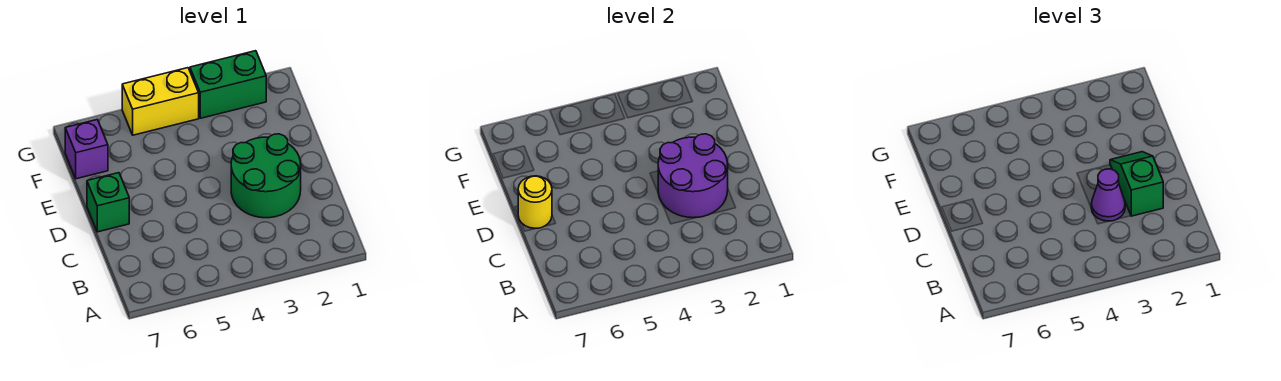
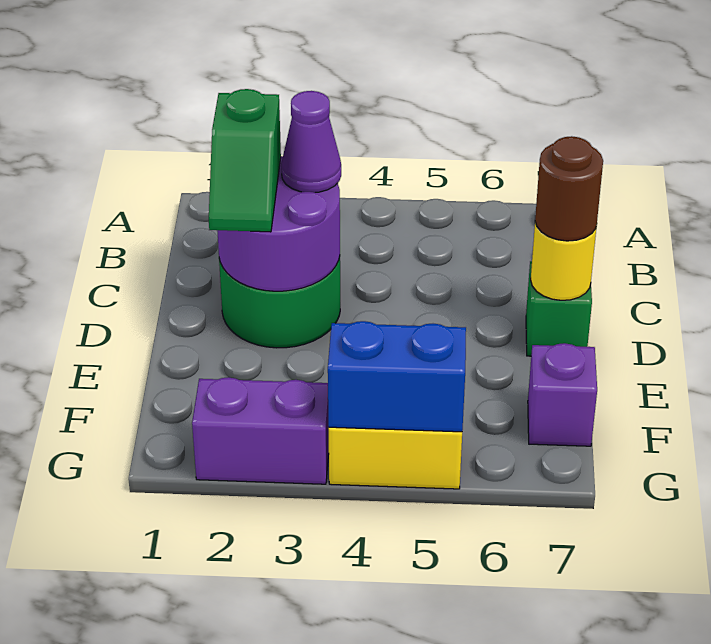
none -> brown round brick D7 level 3
green brick G2:G3 level 1 -> purple brick G2:G3 level 1
none -> blue brick G4:G5 level 2

